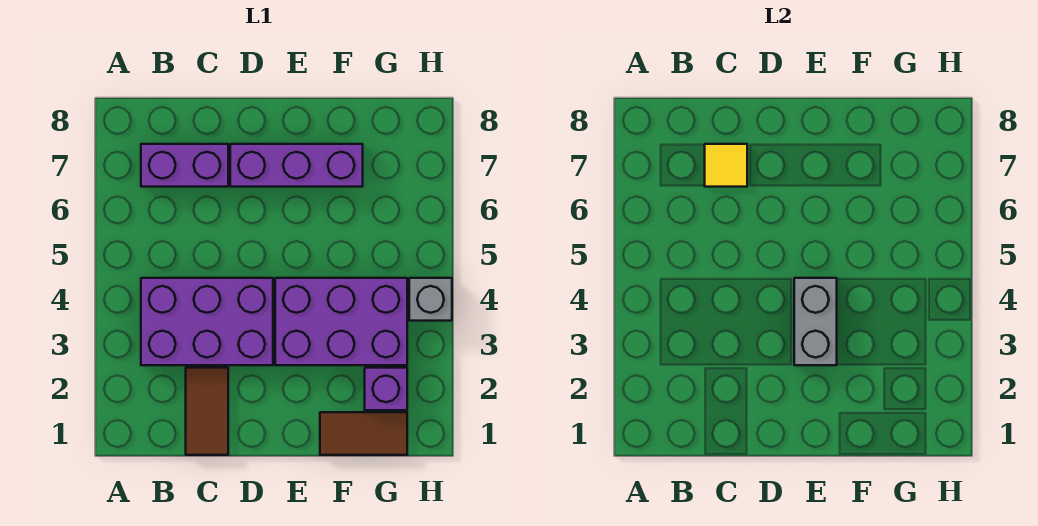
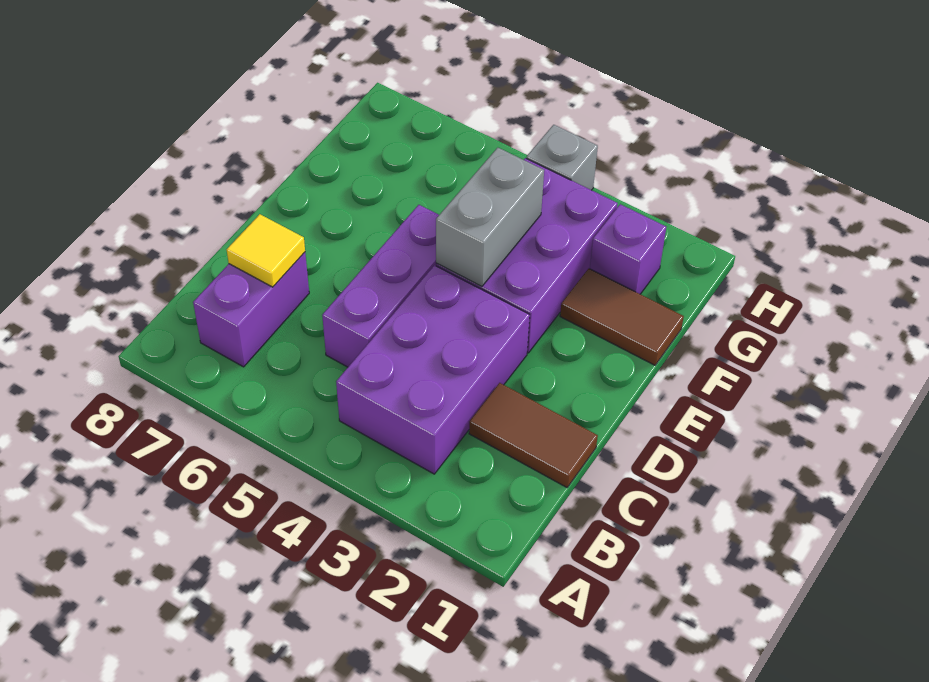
purple brick D7:F7 level 1 -> purple brick C5:E5 level 1
grey brick E3:E4 level 2 -> grey brick E4:F4 level 2
brown tile F1:G1 level 1 -> brown tile F1:F2 level 1

